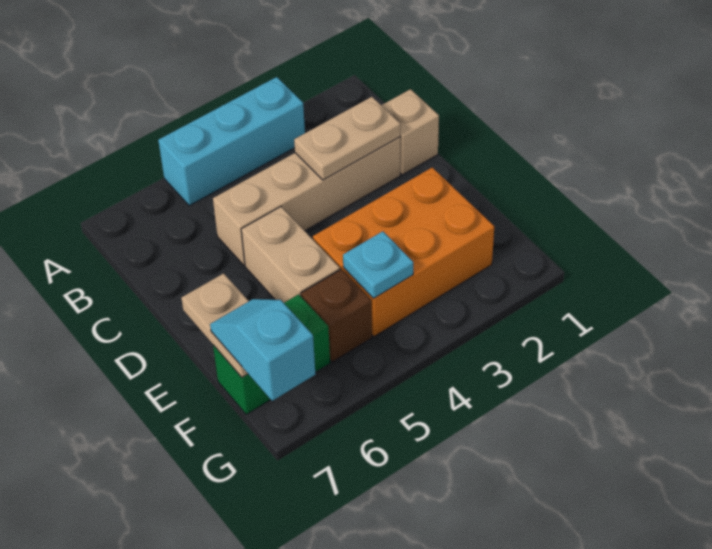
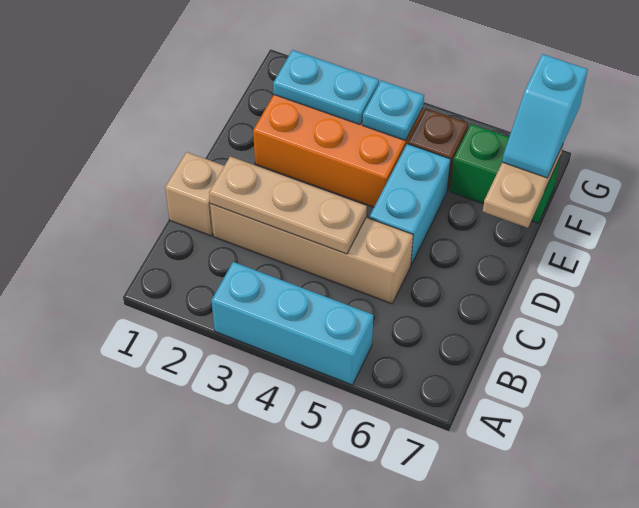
tan plate C2:C3 level 2 -> tan plate C2:C4 level 2
tan brick D5:E5 level 1 -> cyan brick D5:E5 level 1
none -> cyan plate F2:F3 level 2

